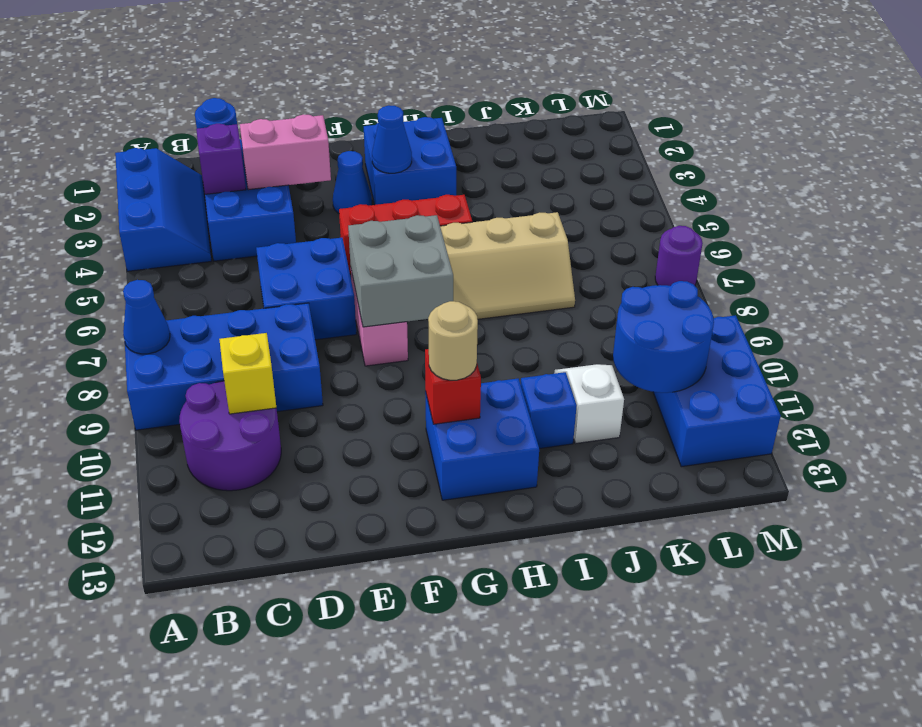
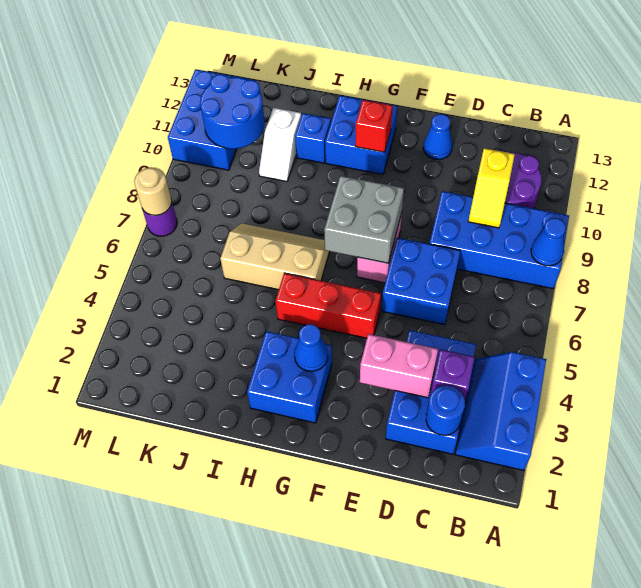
blue cone F3 level 1 -> blue cone E12 level 1
tan round brick G11 level 3 -> tan round brick M7 level 2

